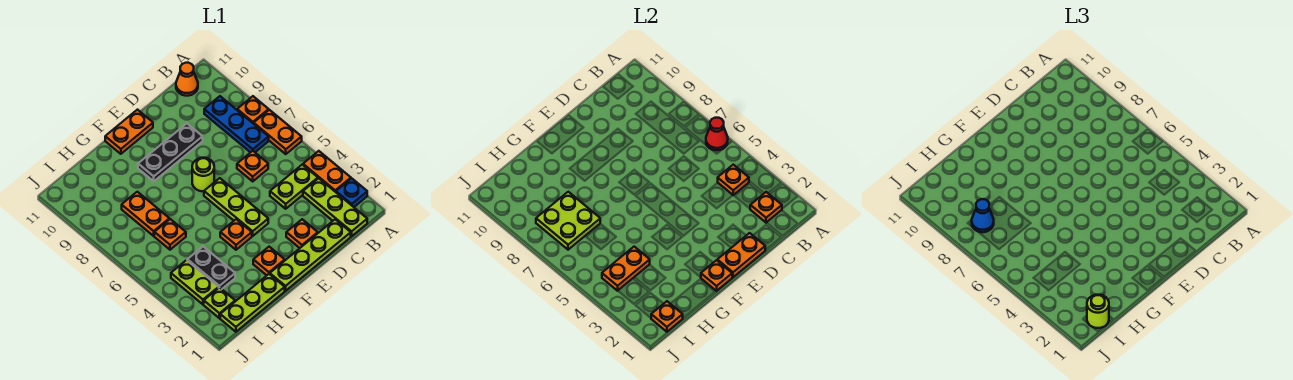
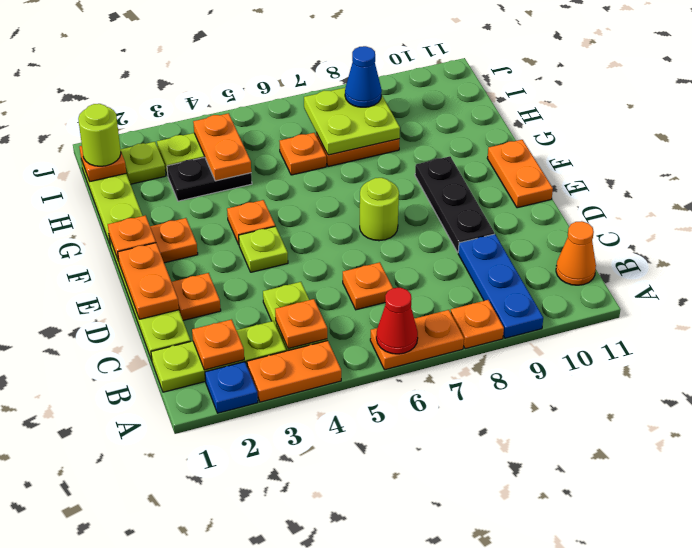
blue plate B7:B9 level 1 -> blue plate A9:C9 level 1
lime plate E4:E6 level 1 -> lime plate E4 level 1

